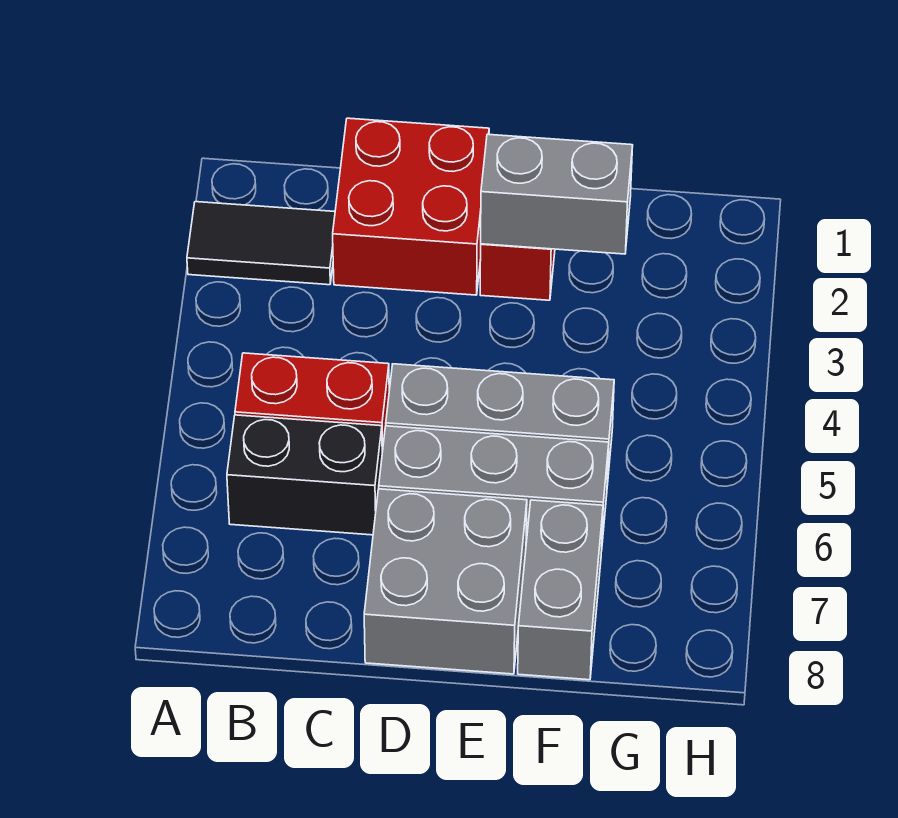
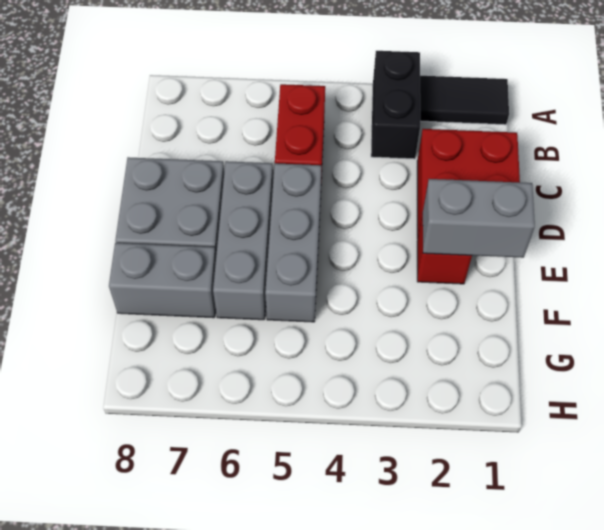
black tile A2:B2 level 1 -> black tile A1:A2 level 1
black brick B6:C6 level 1 -> black brick A3:B3 level 1
grey brick E2:F2 level 2 -> grey brick E1:E2 level 2

